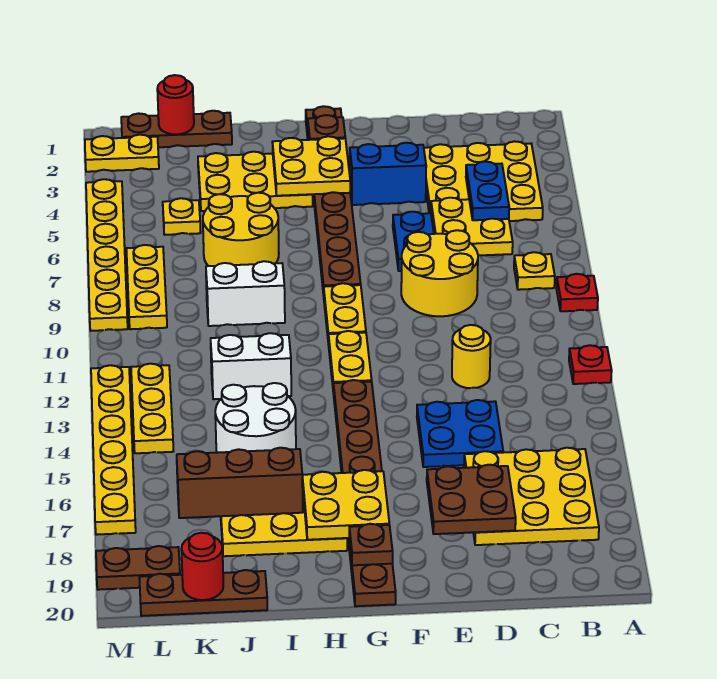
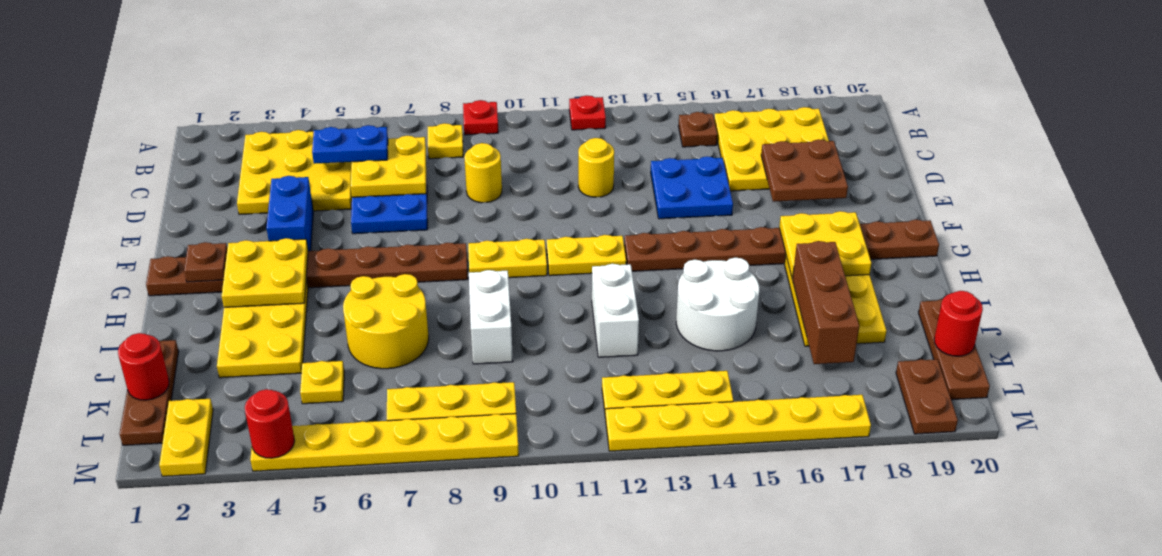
yellow round brick D8:E9 level 1 -> yellow round brick D9 level 1
brown plate G19 level 2 -> brown plate B15 level 1
none -> red round brick M4 level 2

